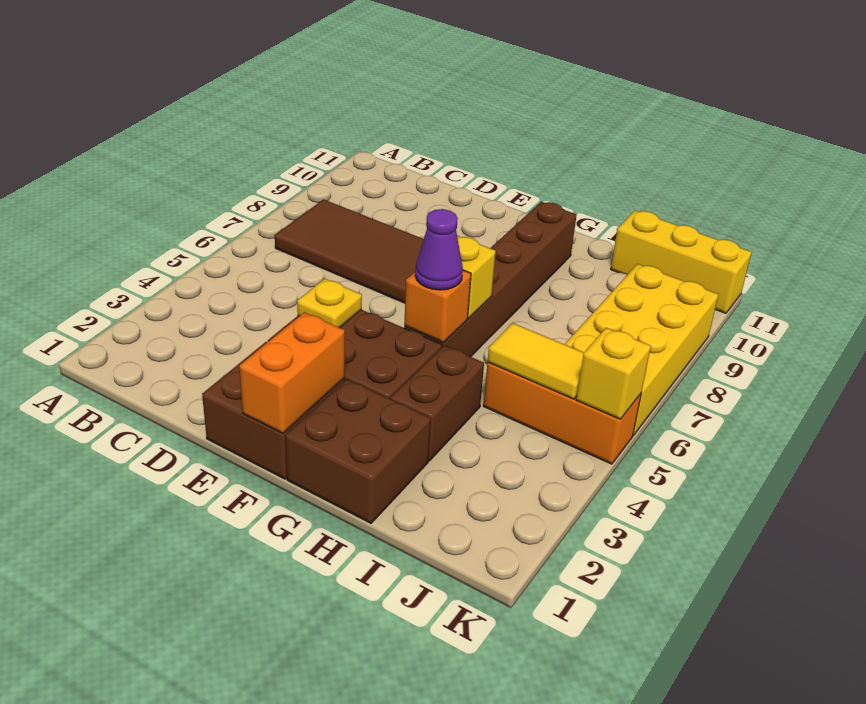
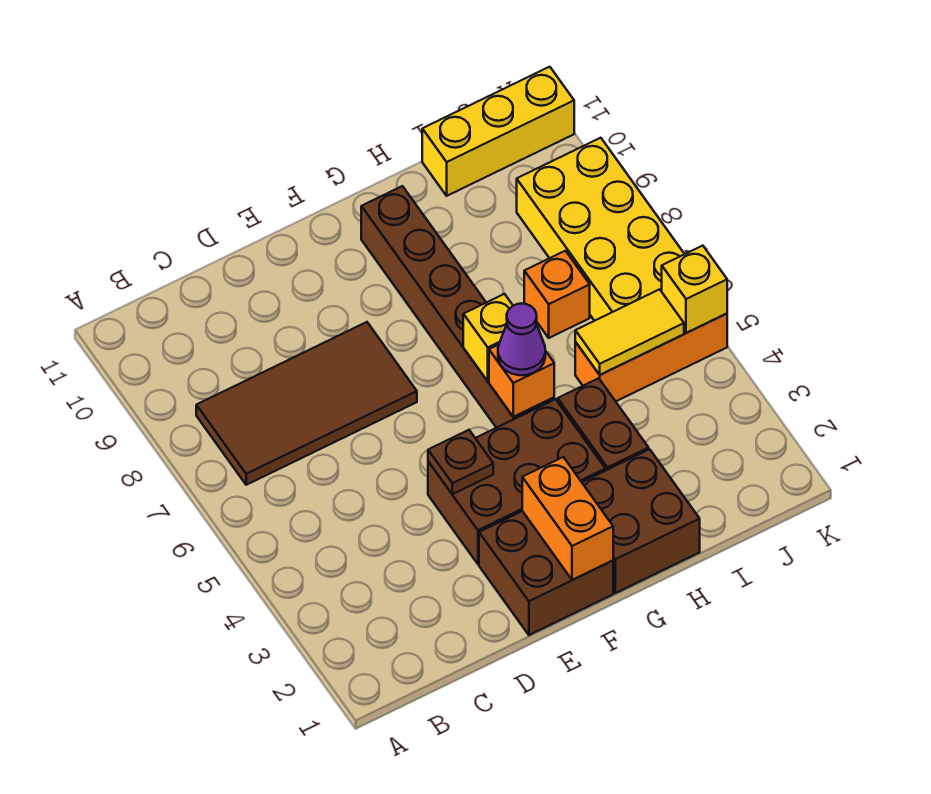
yellow plate E4 level 2 -> brown plate E4 level 2
none -> orange brick I7 level 1

